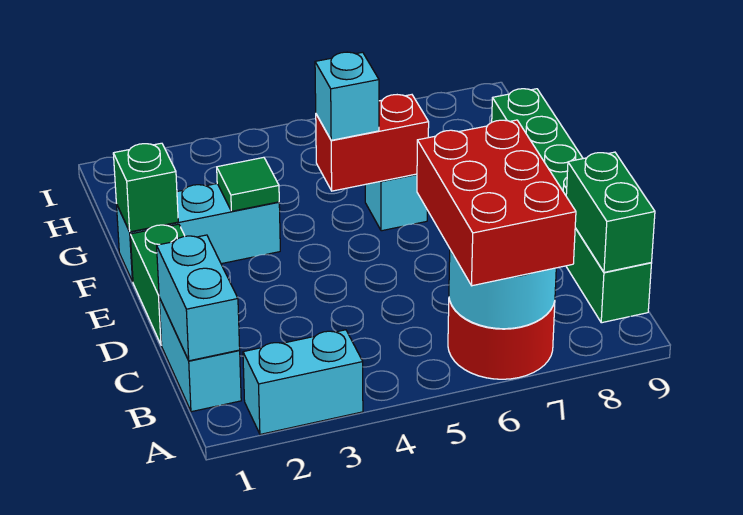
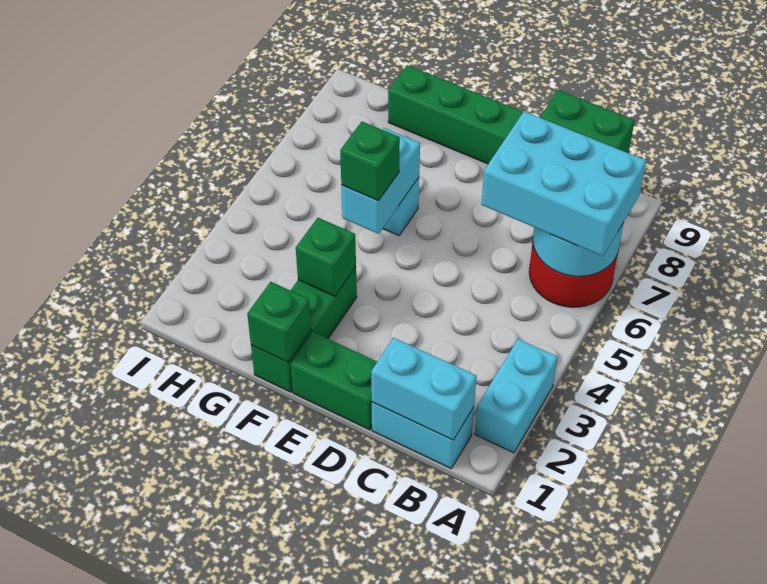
red brick A6:C7 level 3 -> cyan brick A6:C7 level 3
cyan brick F1:F3 level 1 -> green brick F1:F3 level 1
green tile F3 level 2 -> green brick F3 level 2
red brick F5:F6 level 2 -> cyan brick F5:F6 level 2
cyan brick F5 level 3 -> green brick F5 level 3

